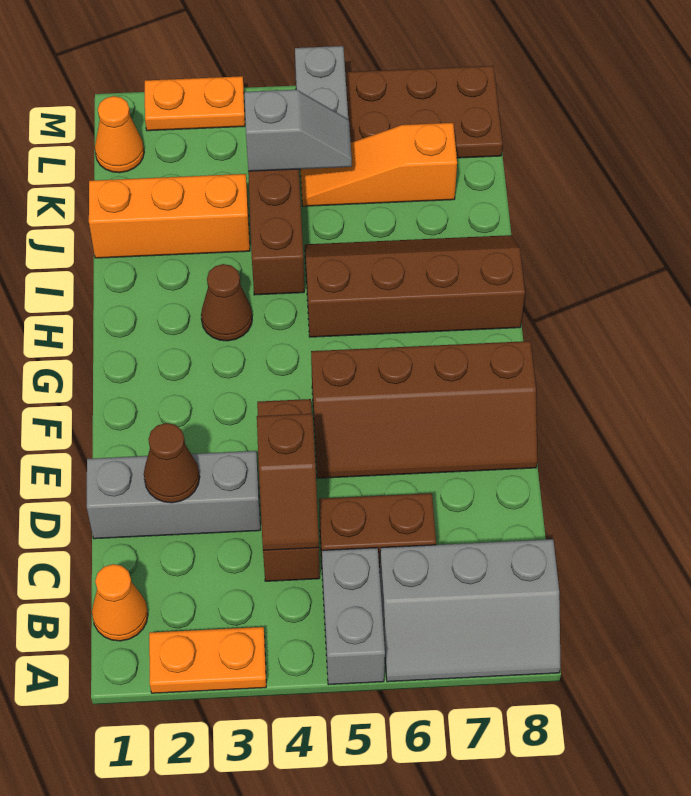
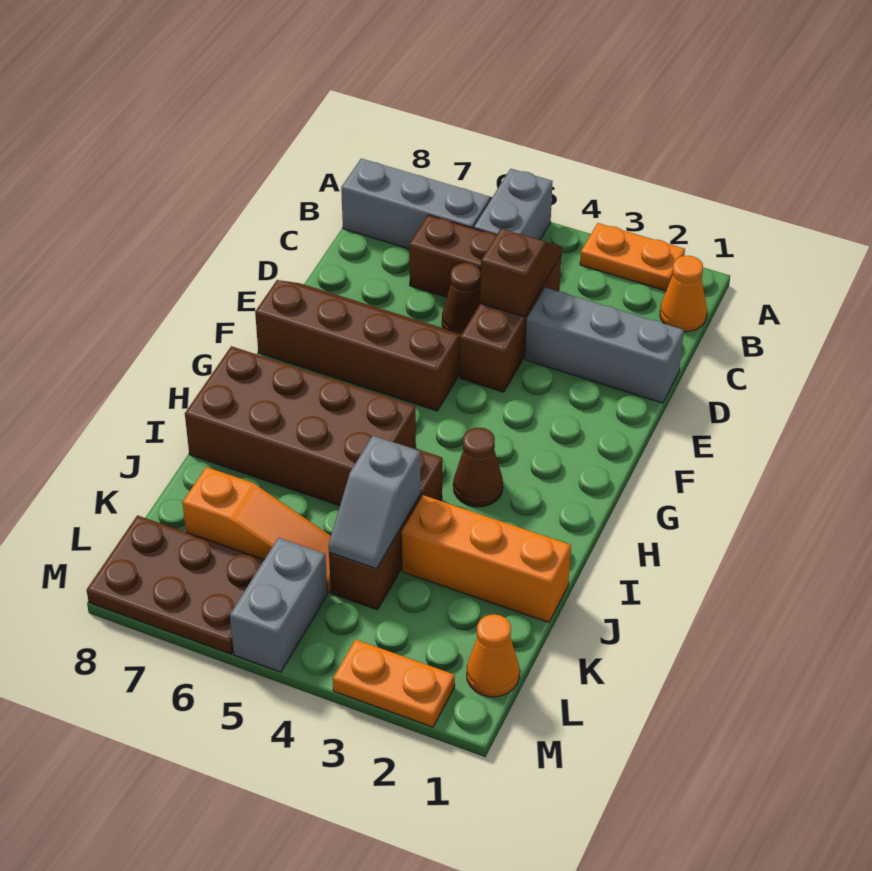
brown cone D2 level 2 -> brown cone D5 level 1
brown slope H5:I8 level 1 top H -> brown brick H5:I8 level 1
grey slope K4:K5 level 2 top 4 -> grey slope J4:K4 level 2 top J

